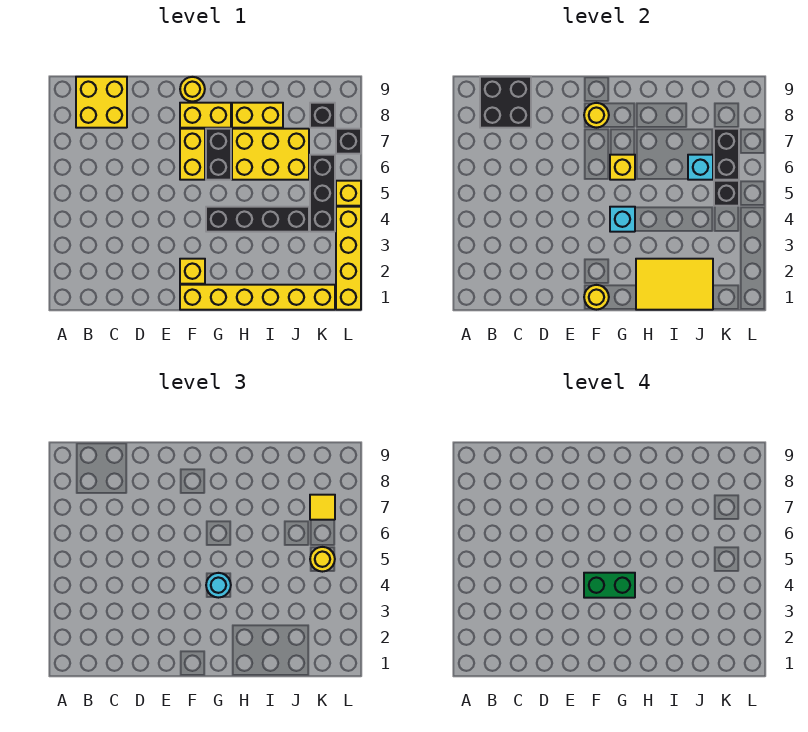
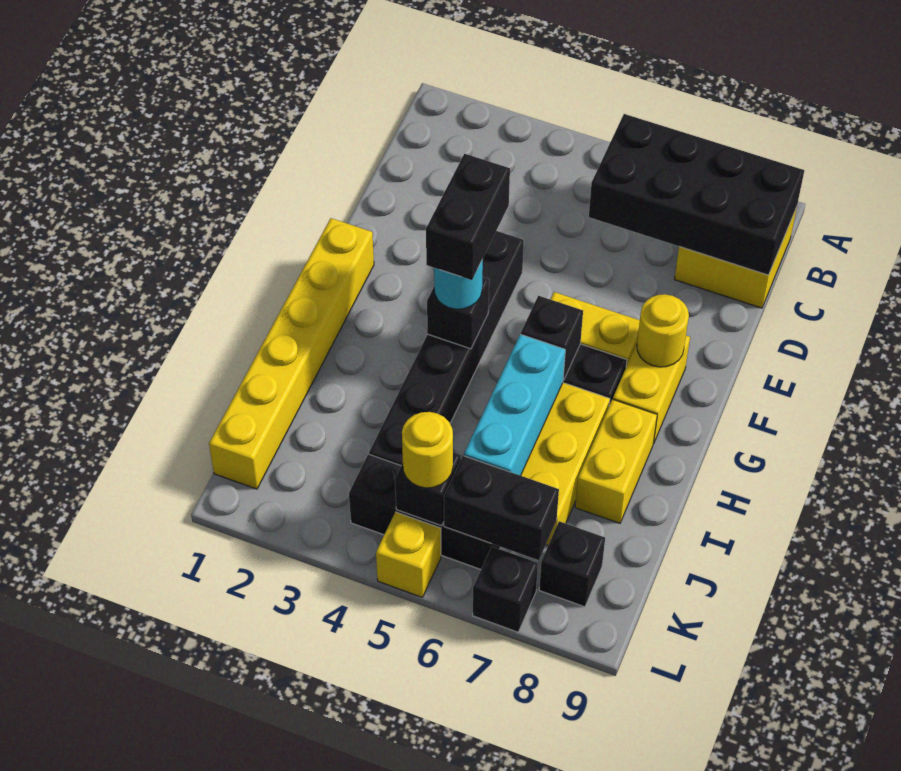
black brick B8:C9 level 2 -> black brick B6:C9 level 2
yellow round brick F1 level 2 -> none
yellow brick F2 level 1 -> none
green brick F4:G4 level 4 -> black brick F4:G4 level 4
yellow round brick F9 level 1 -> none
black brick G4:J4 level 1 -> black brick E4:J4 level 1
cyan brick G4 level 2 -> black brick G4 level 2
yellow brick G6 level 2 -> black brick G6 level 2
yellow tile H1:J2 level 2 -> none
cyan brick J6 level 2 -> cyan brick H6:J6 level 2
yellow tile K7 level 3 -> none
yellow brick L1:L4 level 1 -> none

